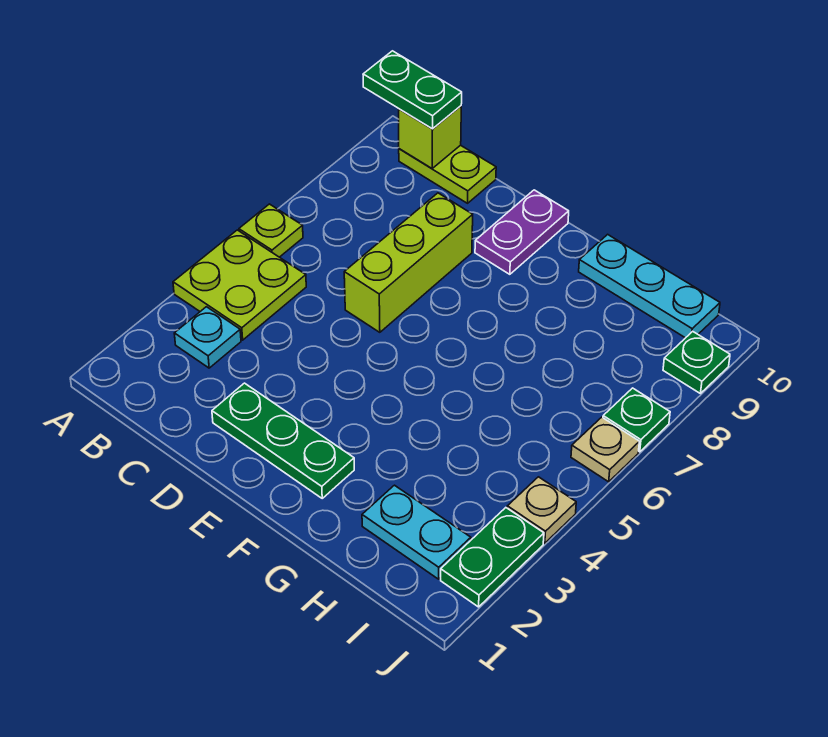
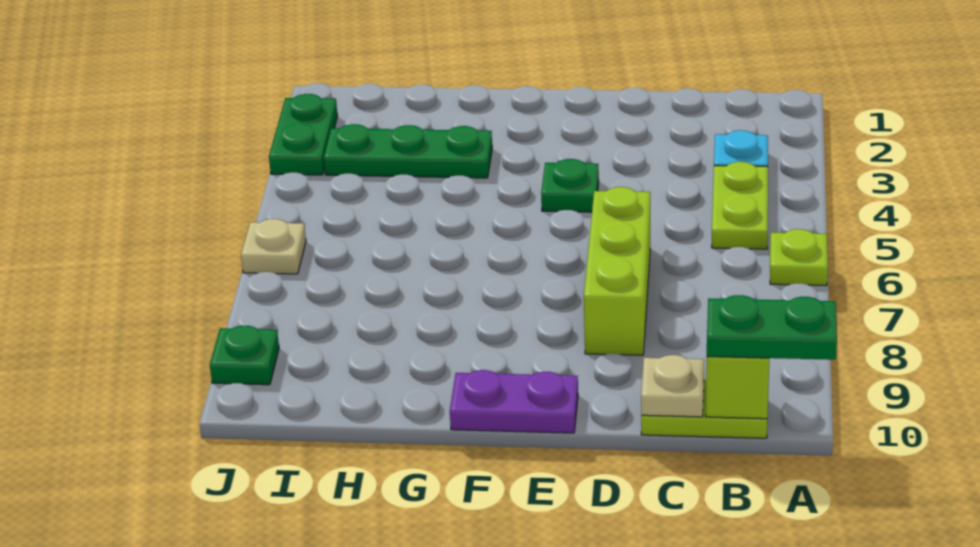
lime plate A4:B5 level 1 -> lime plate B4:B5 level 1
green plate D2:F2 level 1 -> green plate G3:I3 level 1
purple plate E9:E10 level 1 -> purple plate E10:F10 level 1
cyan plate G10:I10 level 1 -> none
cyan plate H2:I2 level 1 -> none
tan plate J4 level 1 -> tan plate C10 level 2
green plate J7 level 1 -> green plate E4 level 1

